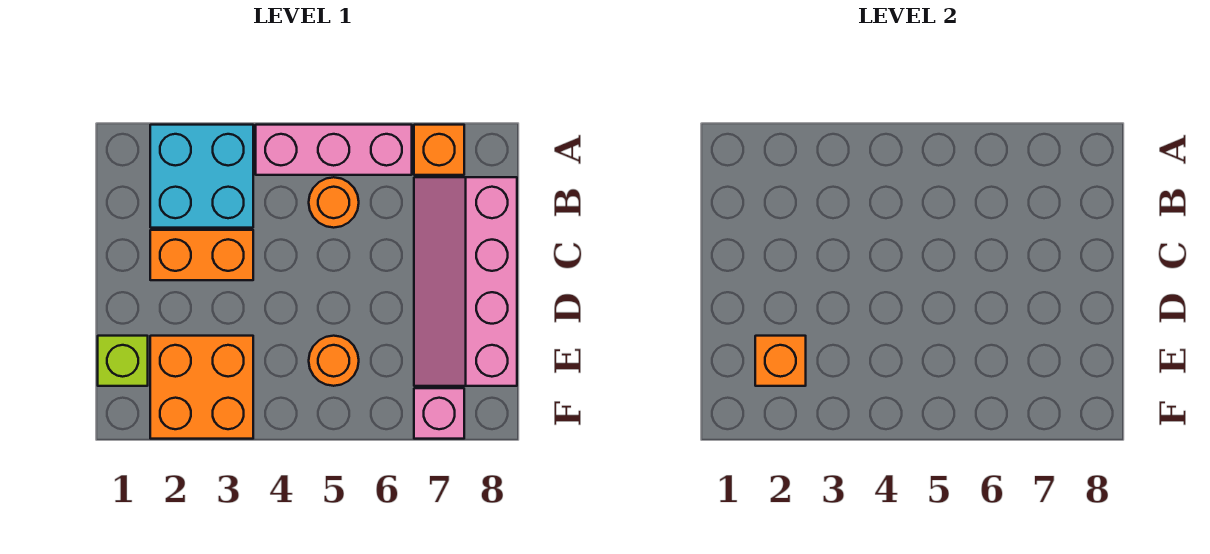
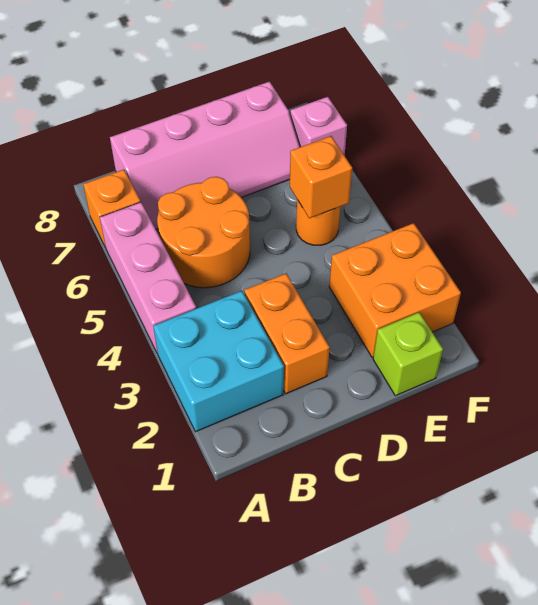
orange round brick B5 level 1 -> orange round brick B5:C6 level 1
orange brick E2 level 2 -> orange brick E5 level 2

